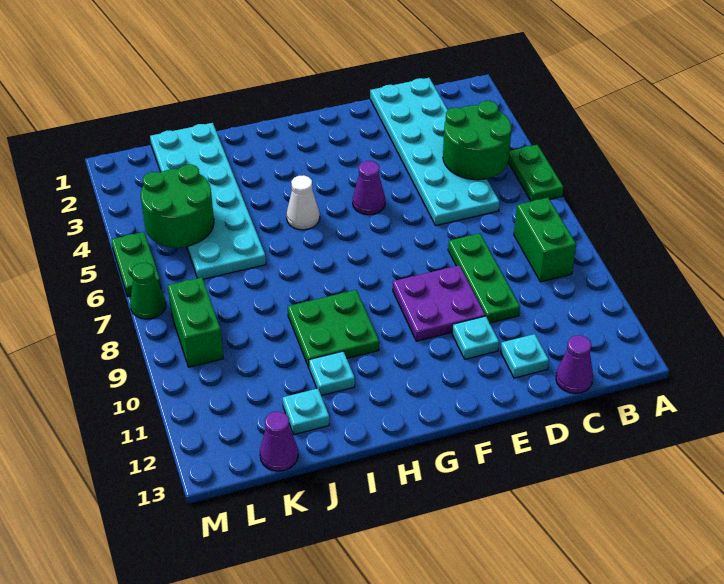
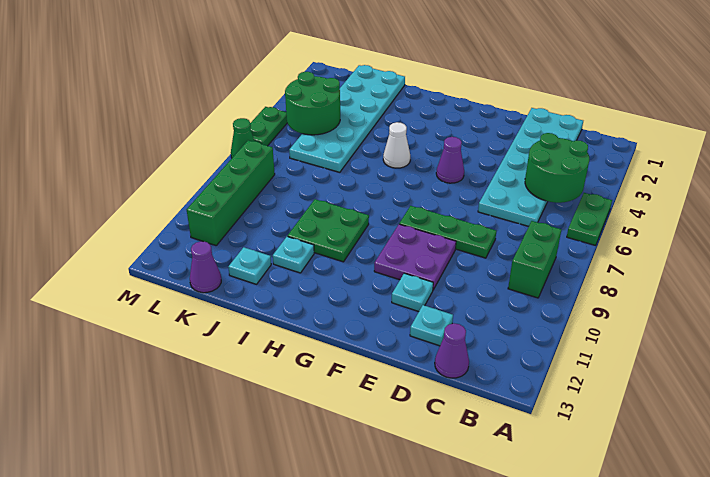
green plate D8:D10 level 1 -> green plate D8:F8 level 1
green brick L8:L9 level 1 -> green brick L8:L11 level 1

